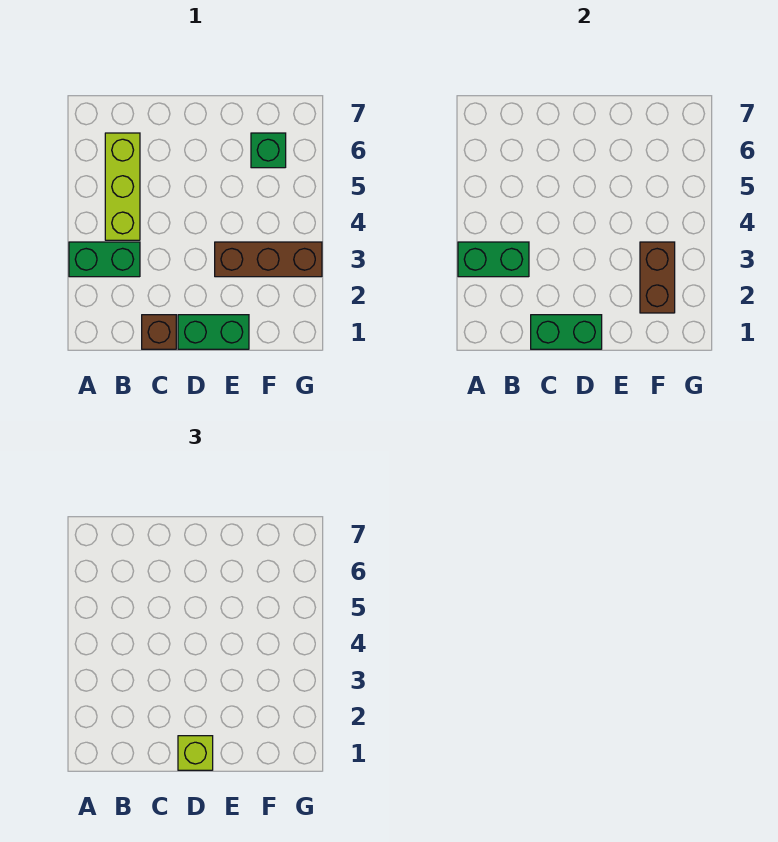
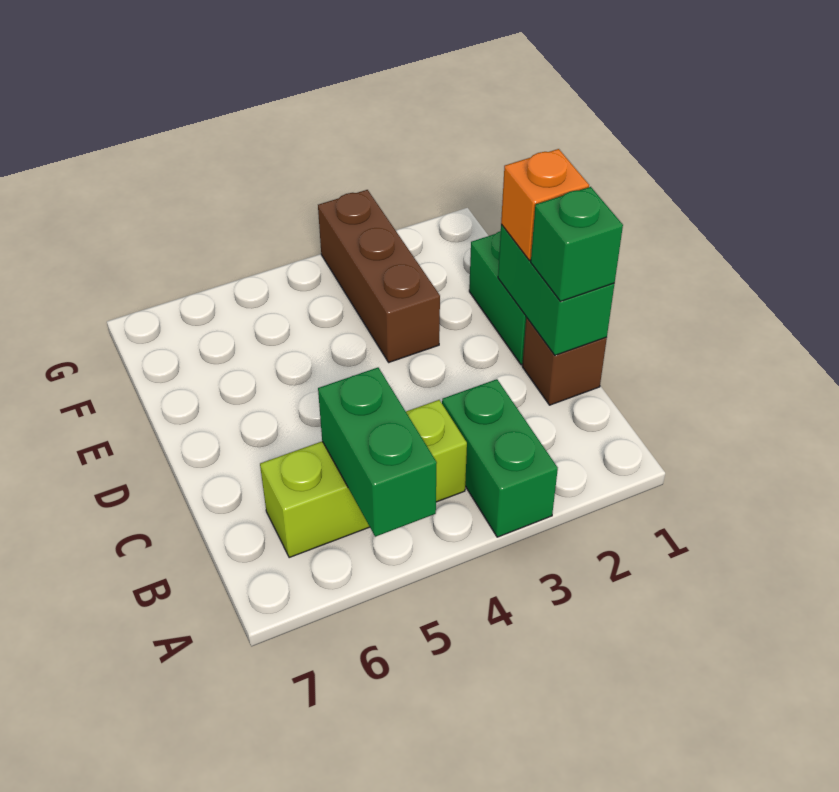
green brick A3:B3 level 2 -> green brick A5:B5 level 2
lime brick D1 level 3 -> orange brick D1 level 3
brown brick F2:F3 level 2 -> none
green brick F6 level 1 -> green brick C1 level 3

